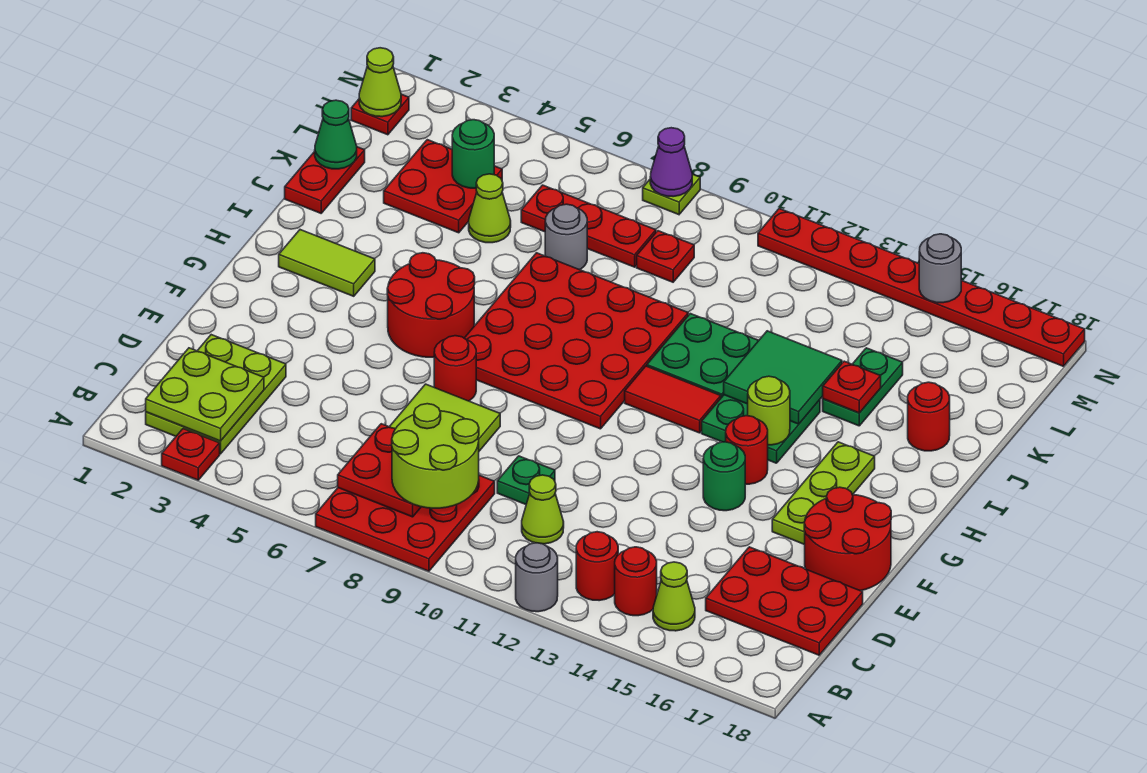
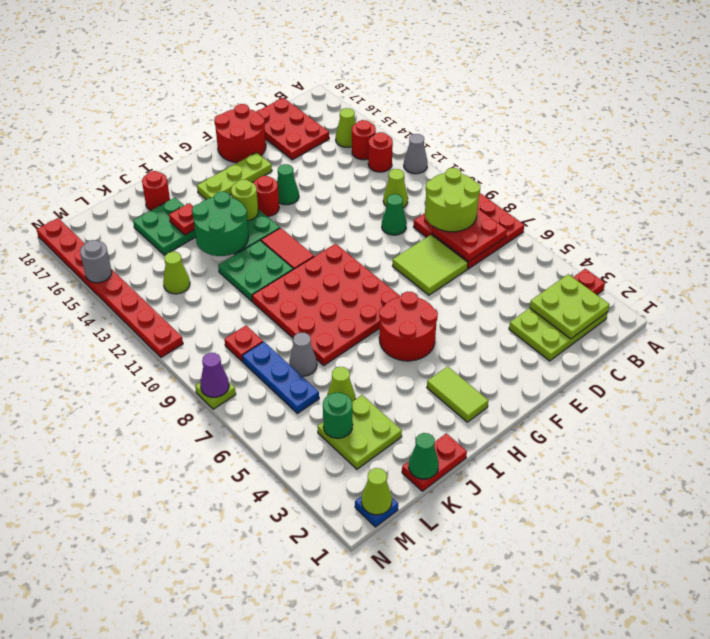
grey round brick A12 level 1 -> grey cone A12 level 1
green plate D10 level 1 -> green cone D10 level 1
red round brick F7 level 1 -> none
green round brick F14 level 1 -> green cone F14 level 1
green tile I13:J14 level 2 -> green round brick I13:J14 level 2
green plate J15:K15 level 1 -> green plate J15:K16 level 1
red plate K3:L4 level 1 -> lime plate K3:L4 level 1
grey round brick K7 level 1 -> grey cone K7 level 1
red plate L6:L8 level 1 -> blue plate L6:L8 level 1
none -> lime cone L13 level 1
red plate M1 level 1 -> blue plate M1 level 1

